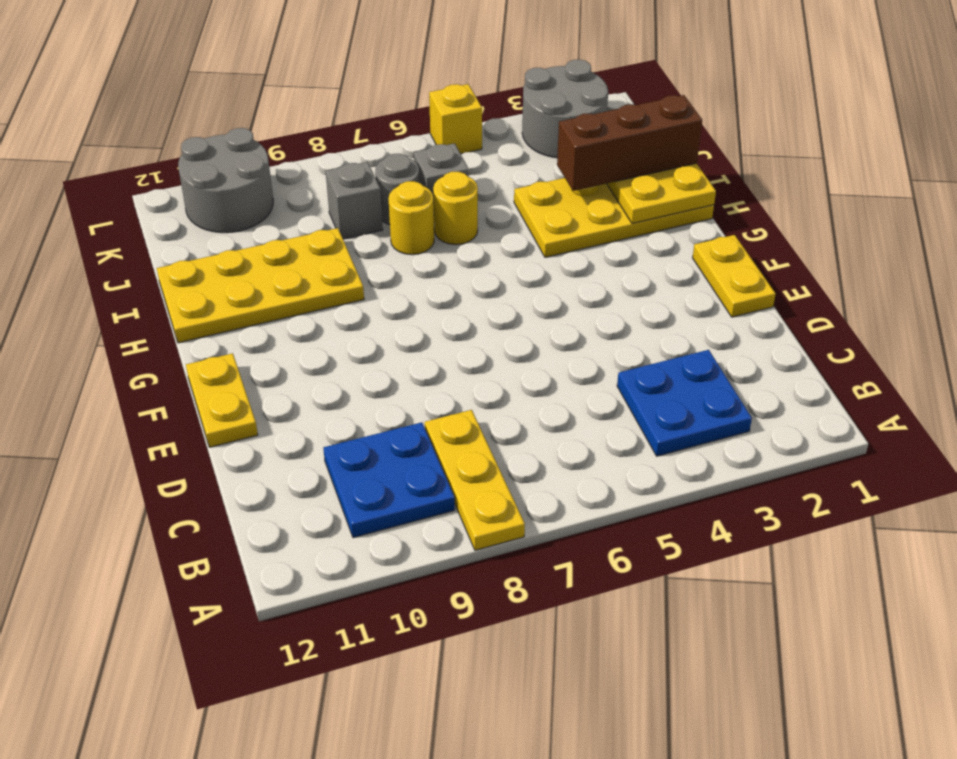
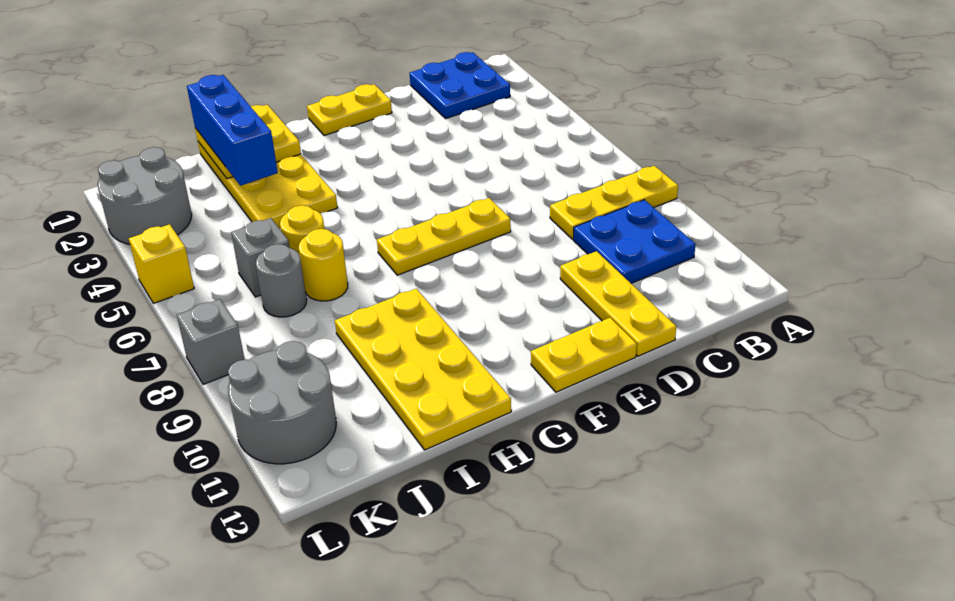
blue plate B3:C4 level 1 -> blue plate B1:C2 level 1
none -> yellow plate D10:D12 level 1
none -> yellow plate E7:G7 level 1
brown brick I1:I3 level 3 -> blue brick I1:I3 level 3
grey brick J8 level 1 -> grey brick L8 level 1

